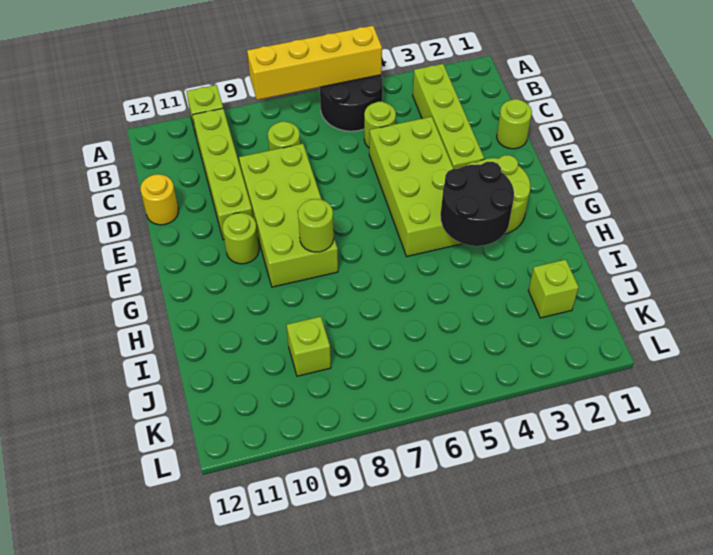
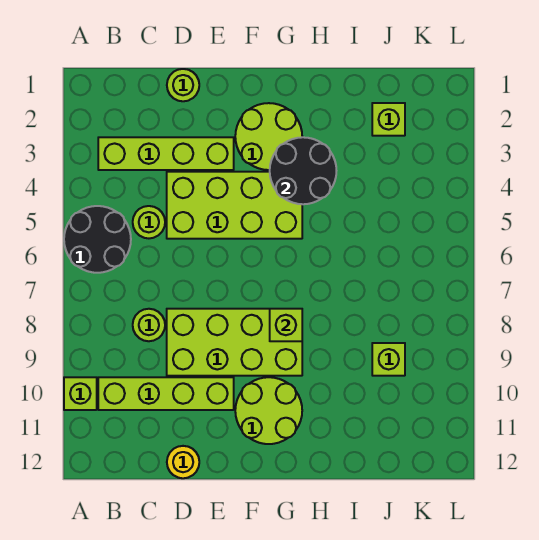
yellow brick A5:A8 level 2 -> none
lime round brick F10 level 1 -> lime round brick F10:G11 level 1
lime round brick G8 level 2 -> lime brick G8 level 2

